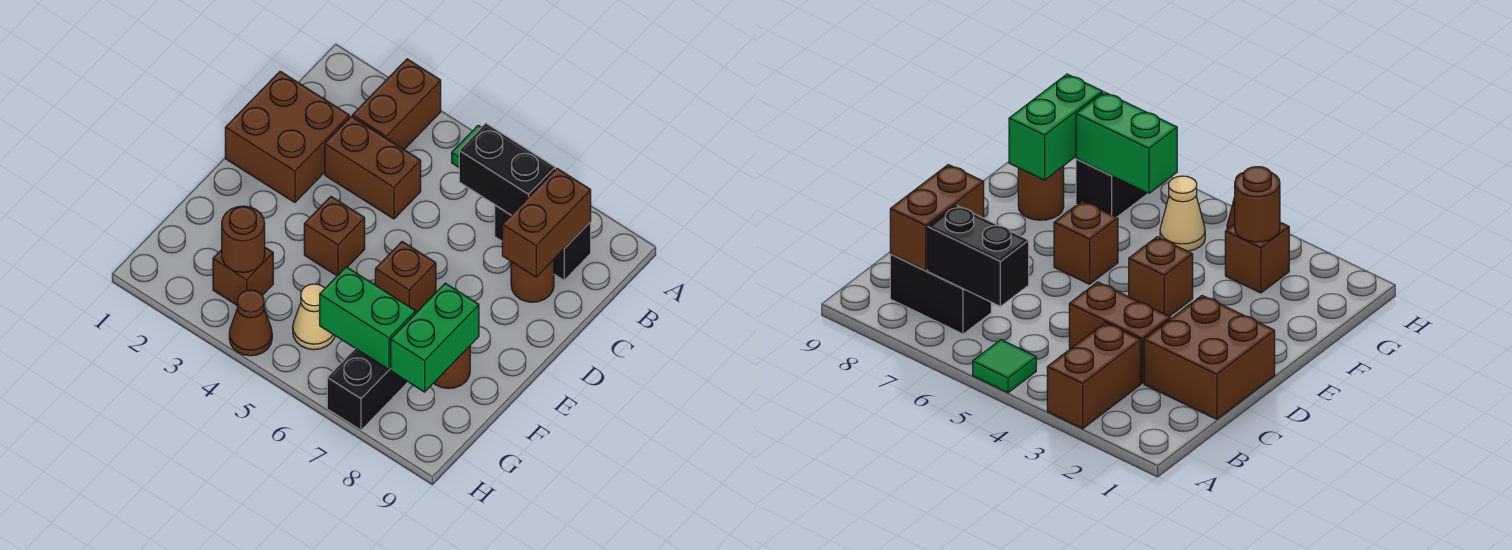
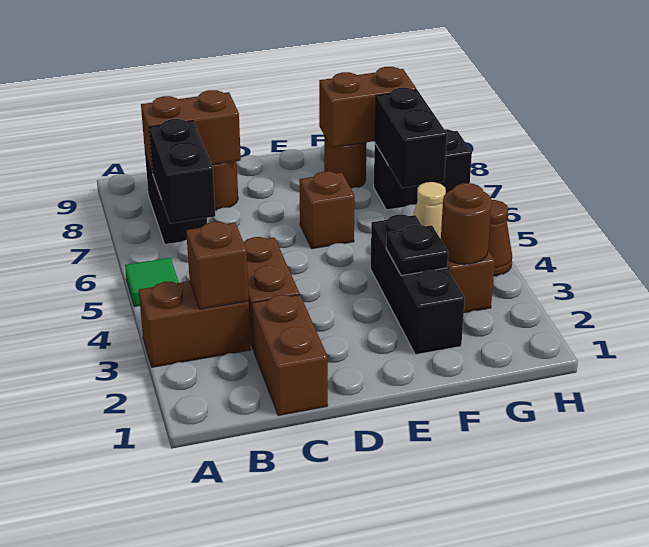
brown brick C1:D2 level 1 -> brown brick C1:C2 level 1
brown brick E4 level 1 -> brown brick B3 level 2
none -> black brick F2:F4 level 1
none -> black plate F3 level 2
green brick F8:G8 level 2 -> brown brick F8:G8 level 2
green brick G6:G7 level 2 -> black brick G6:G7 level 2

